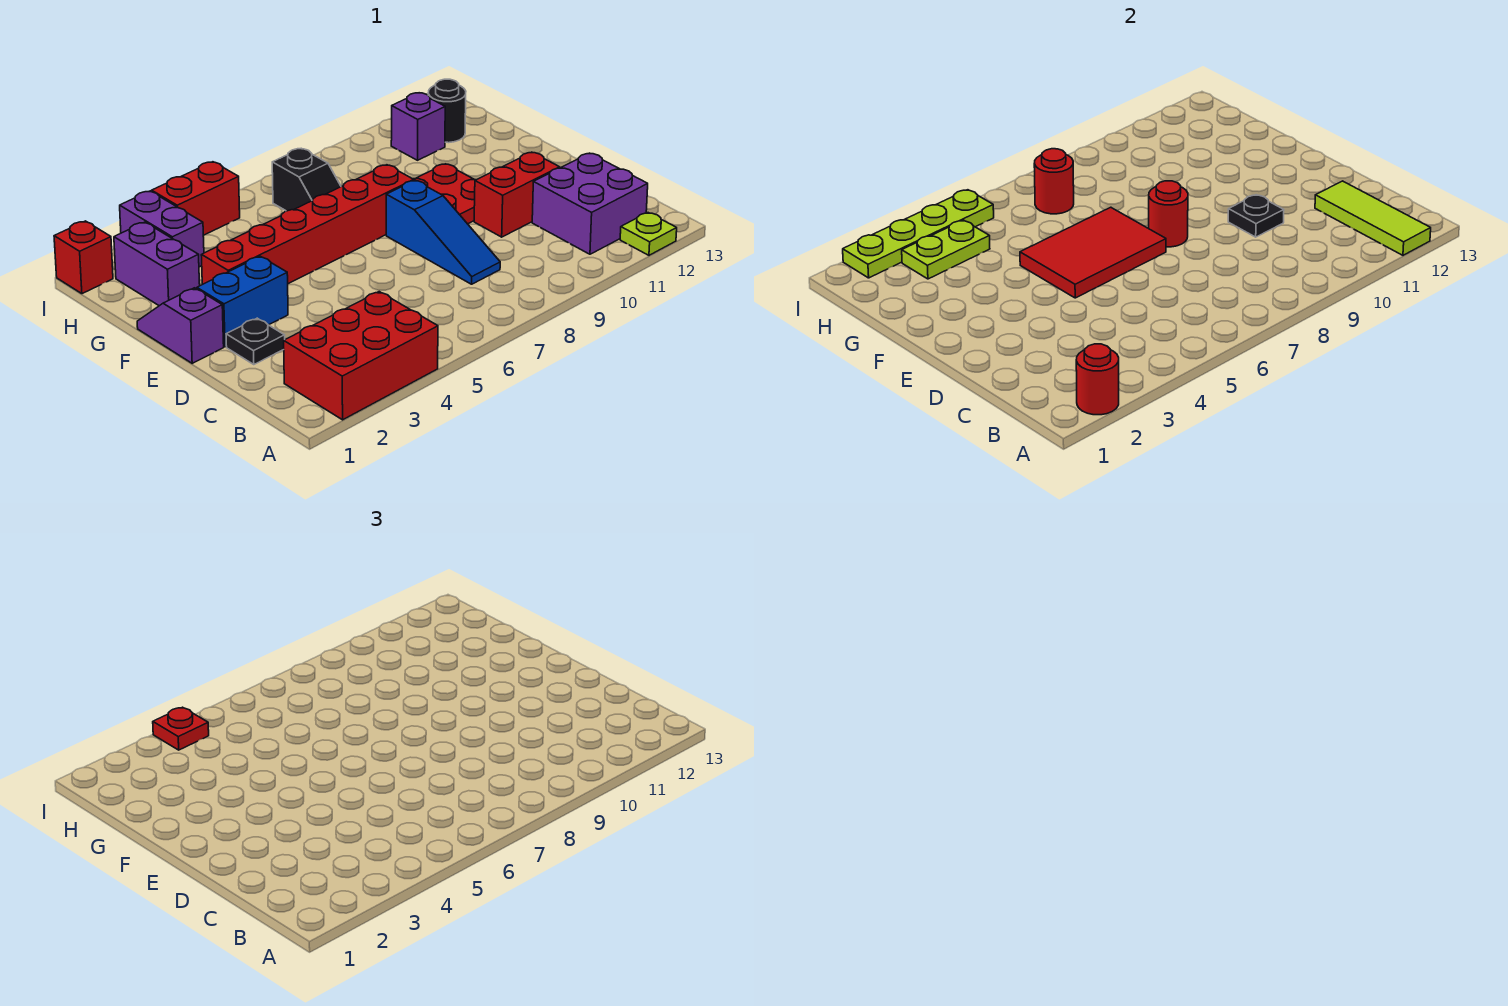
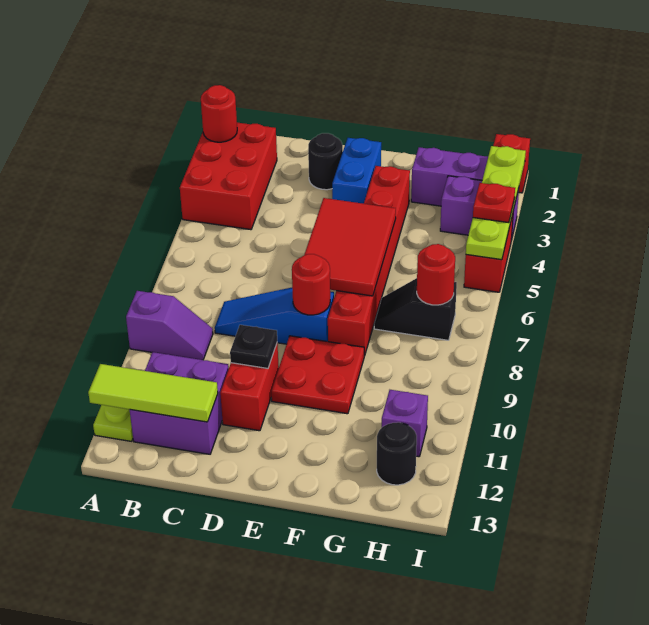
black plate D2 level 1 -> black round brick D2 level 1
purple slope E1:F1 level 1 top E -> purple slope A9:B9 level 1 top A
lime plate H3:H4 level 2 -> none

